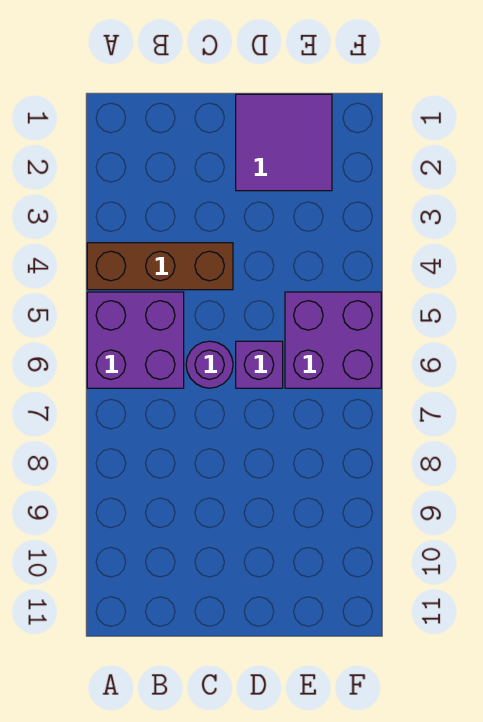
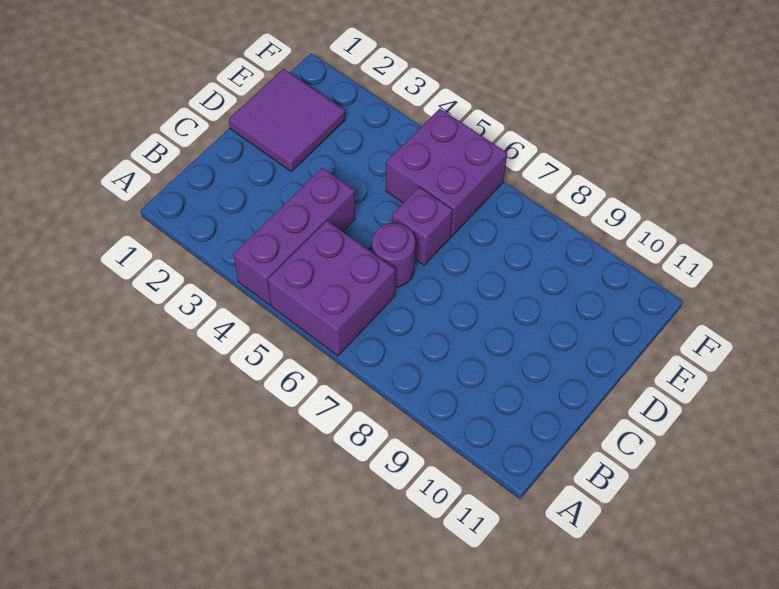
brown brick A4:C4 level 1 -> purple brick A4:C4 level 1

